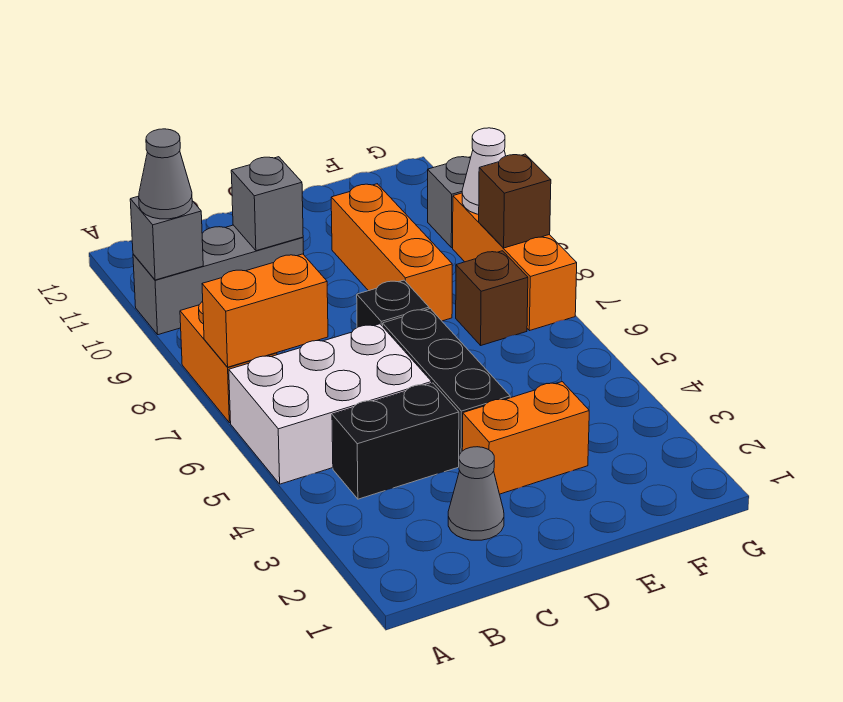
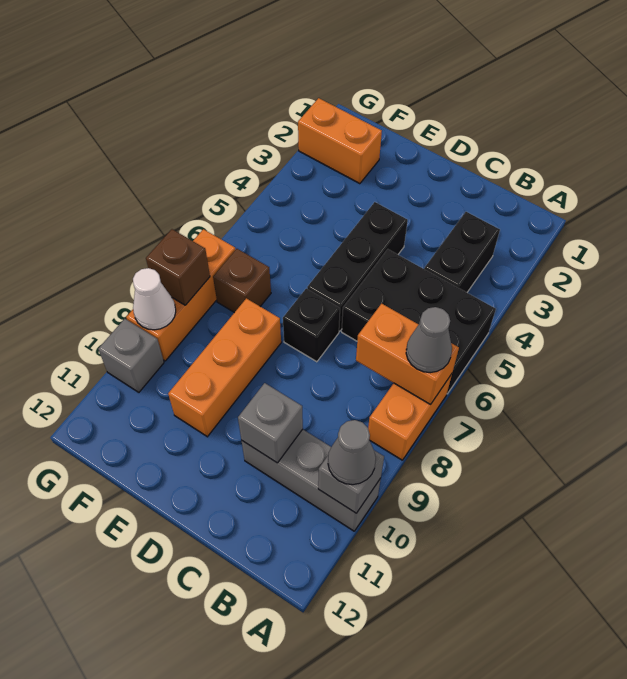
white brick A5:C6 level 1 -> black brick A5:C6 level 1
black brick B4:C4 level 1 -> black brick B3:B4 level 1
grey cone C2 level 1 -> grey cone A7 level 3
orange brick D3:E3 level 1 -> orange brick F2:G2 level 1

